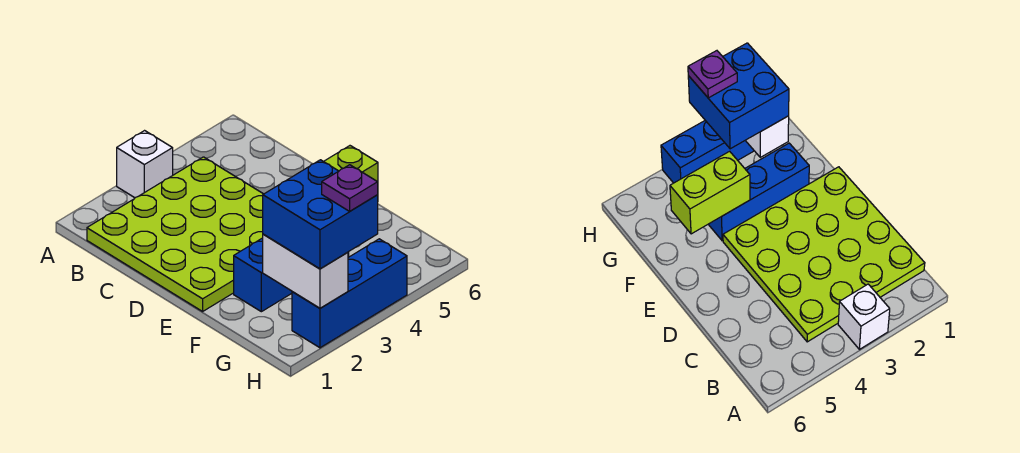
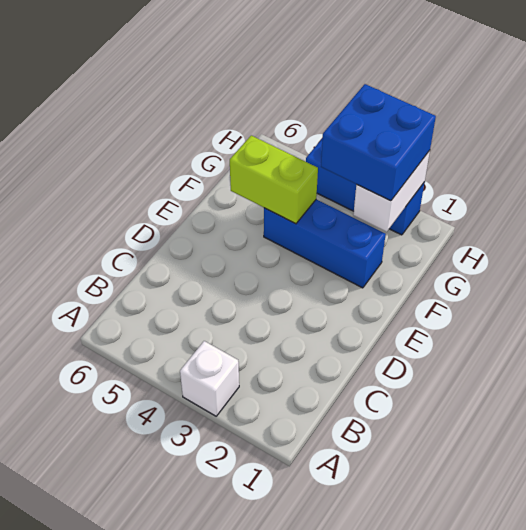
lime plate B1:E4 level 1 -> none
purple plate H3 level 4 -> none

